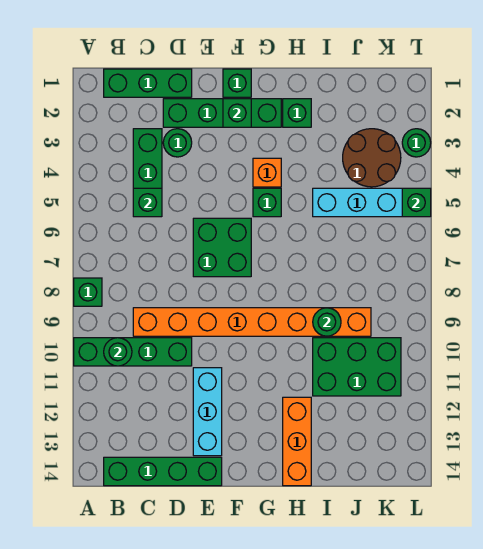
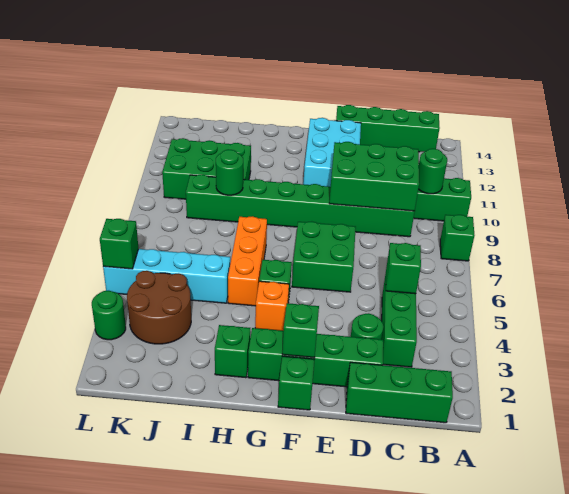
orange brick C9:J9 level 1 -> green brick C9:J9 level 1
none -> green brick C9:E10 level 2
cyan brick E11:E13 level 1 -> cyan brick E11:F13 level 1
orange brick H12:H14 level 1 -> orange brick H5:H7 level 1

